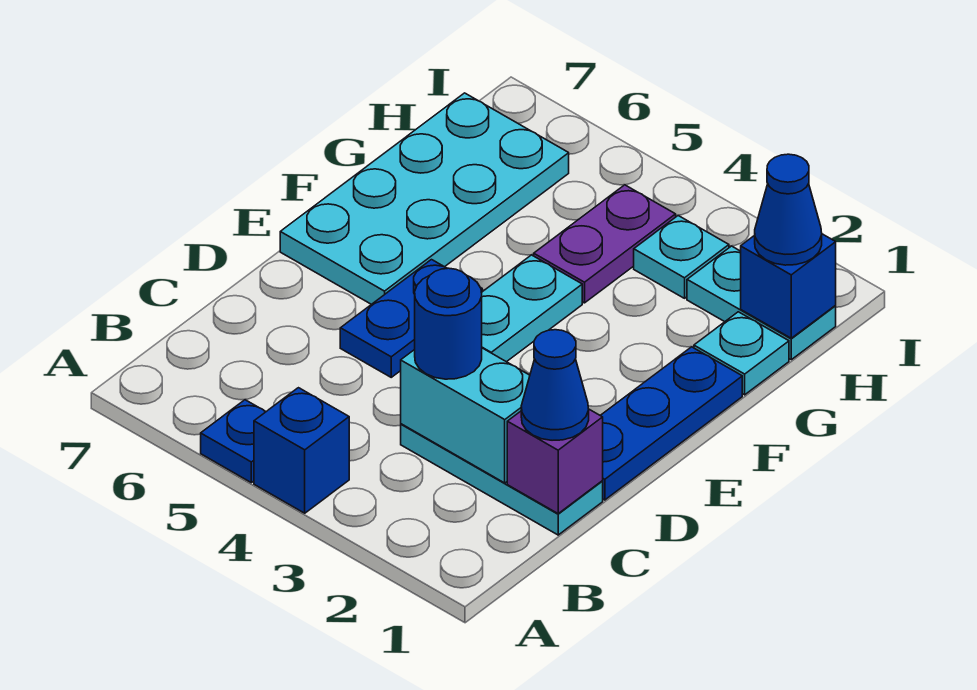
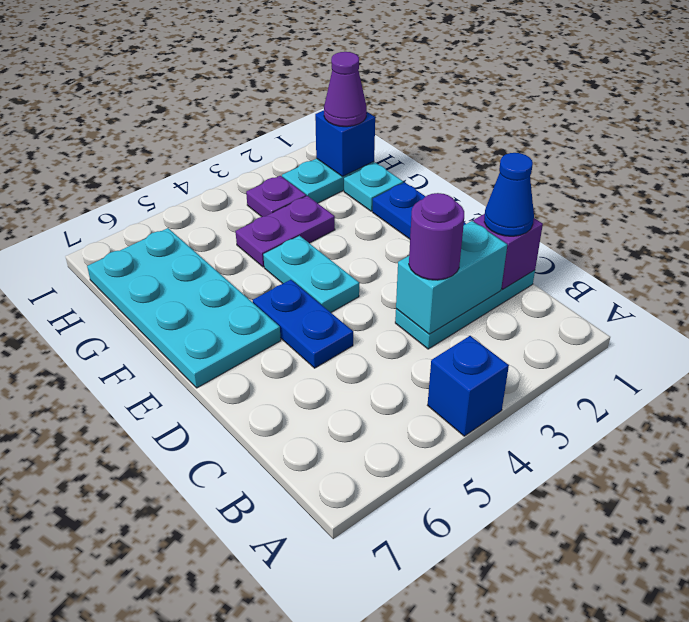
blue plate A5 level 1 -> none
blue round brick C3 level 3 -> purple round brick C3 level 3
purple plate G4:H4 level 1 -> purple plate G3:G4 level 1
blue cone H1 level 3 -> purple cone H1 level 3
cyan plate H3 level 1 -> purple plate H3 level 1

